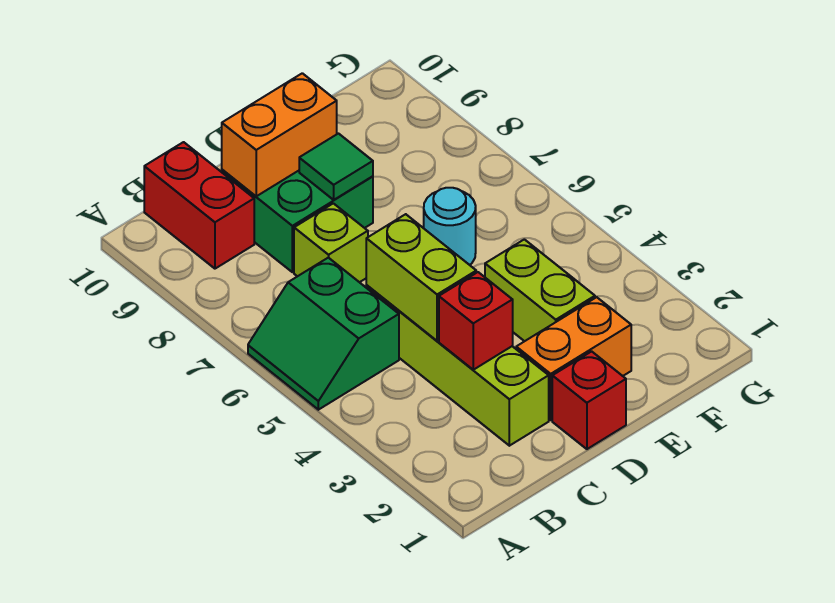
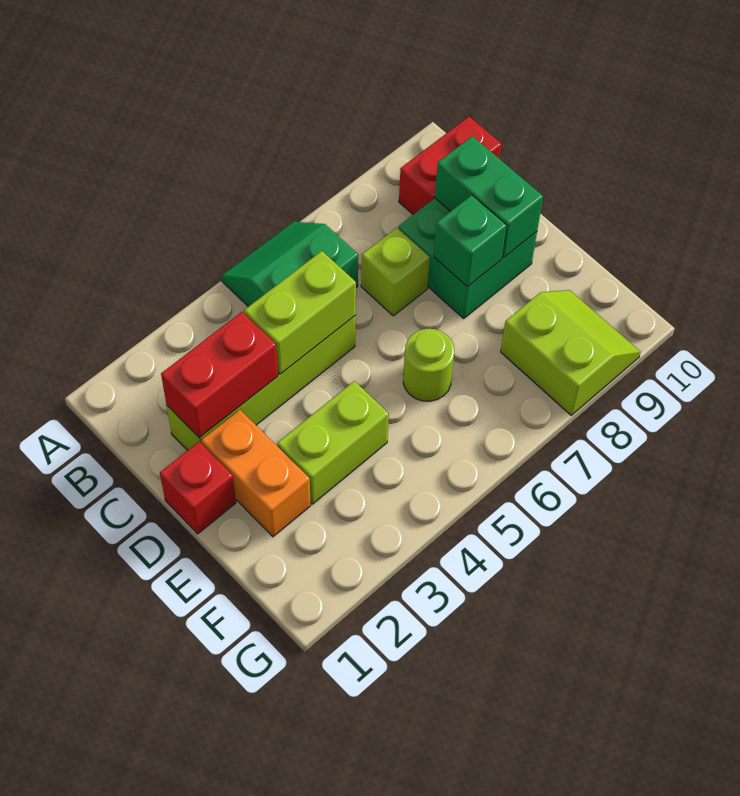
red brick C3 level 2 -> red brick C2:C3 level 2
orange brick C9:D9 level 2 -> green brick C9:D9 level 2
green tile D8 level 2 -> green brick D8 level 2
cyan round brick E6 level 1 -> lime round brick E6 level 1
none -> lime slope F8:G9 level 1 top 8

